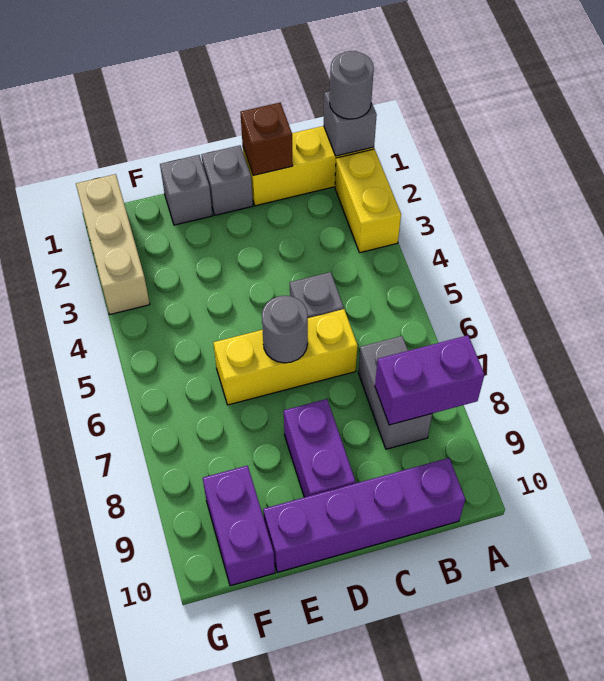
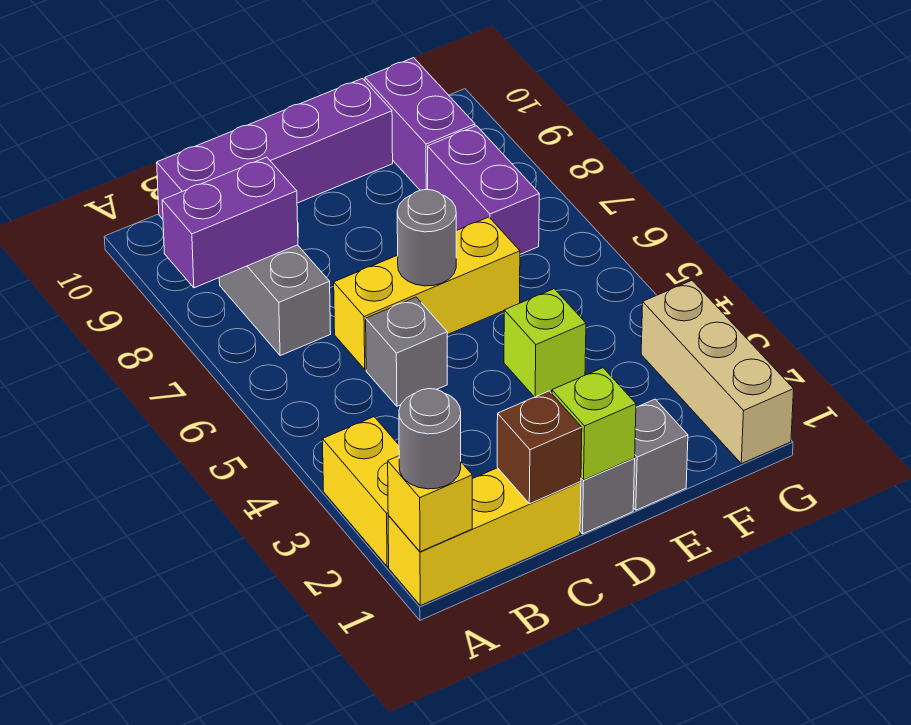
grey brick A1 level 2 -> yellow brick A1 level 2
none -> lime brick D1 level 2
purple brick D8:D9 level 1 -> purple brick F7:F8 level 1
none -> lime brick E4 level 1

